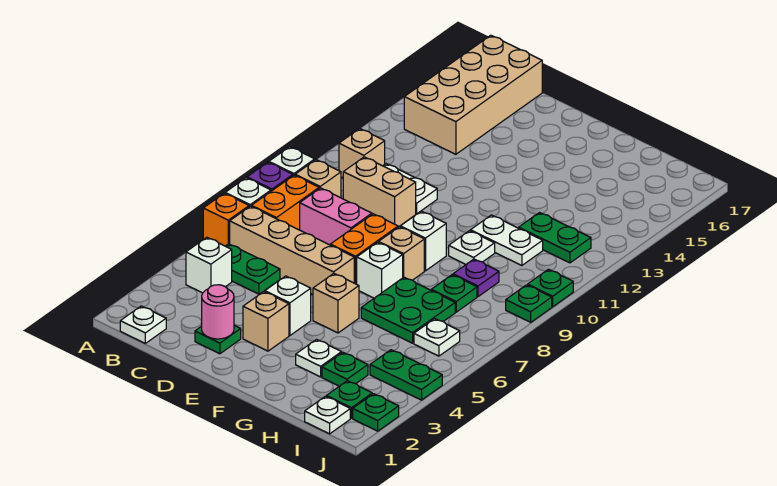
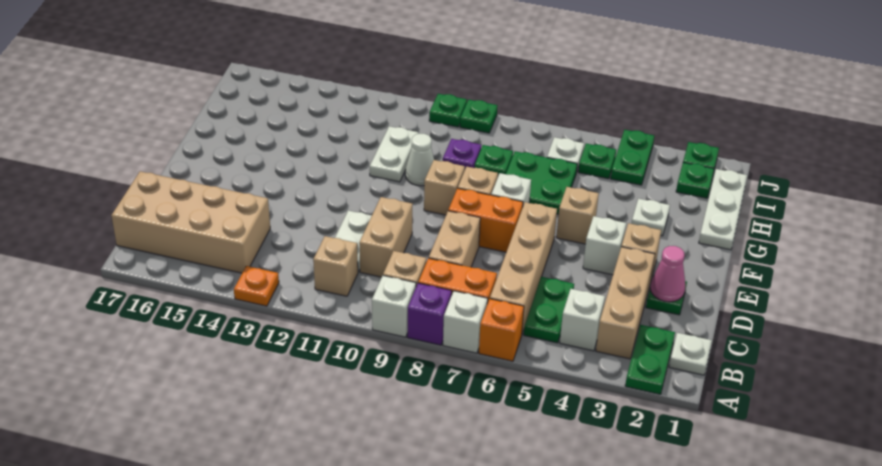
none -> orange plate A13 level 1
none -> tan brick B3:D3 level 1
pink brick C8:D8 level 1 -> tan brick C8:D8 level 1
pink round brick D2 level 2 -> pink cone D2 level 2
white brick F9 level 1 -> tan brick F9 level 1
white plate G10 level 1 -> white cone G10 level 1
green plate H3 level 1 -> green plate I5 level 1
green plate H12:I12 level 1 -> green plate A2:B2 level 1
white plate I1 level 1 -> white plate G1:I1 level 1

